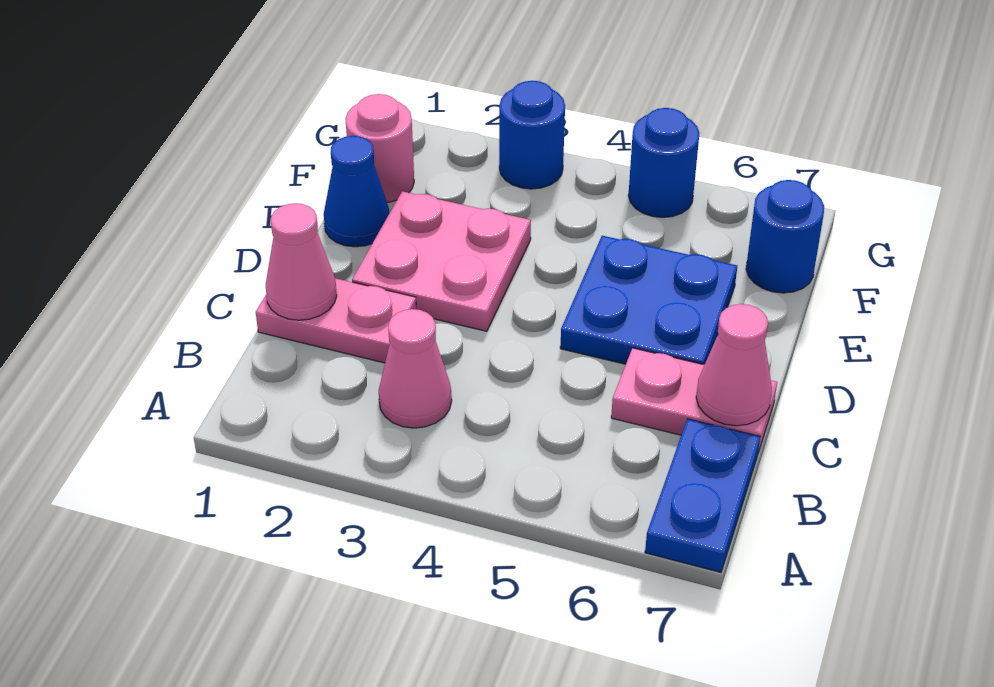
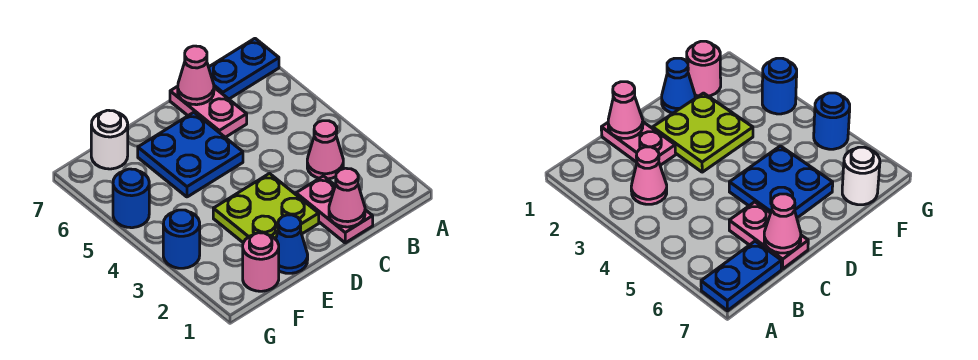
pink plate D2:E3 level 1 -> lime plate D2:E3 level 1
blue round brick F7 level 1 -> white round brick F7 level 1

